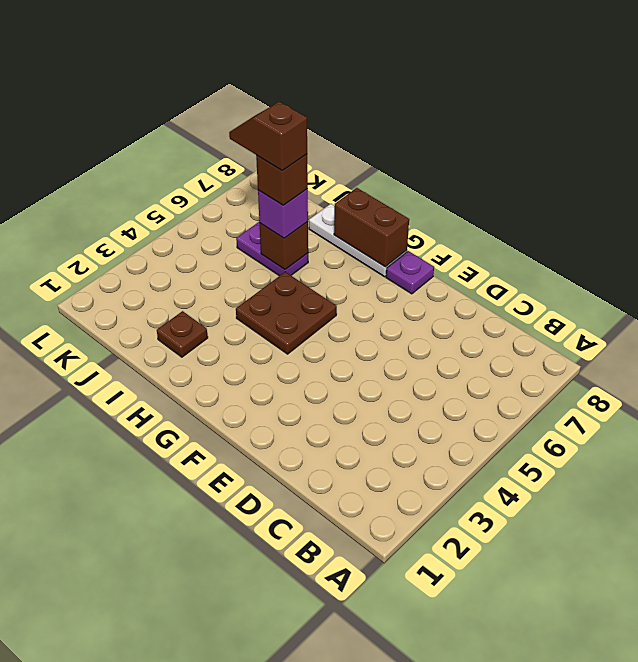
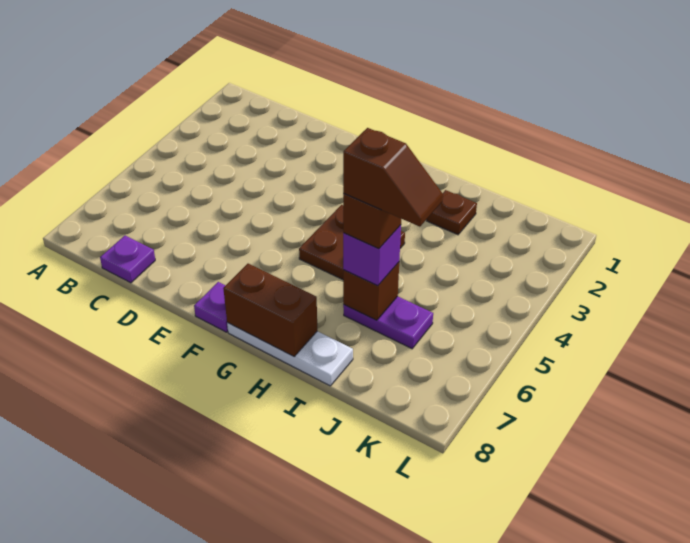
none -> purple plate C8 level 1

